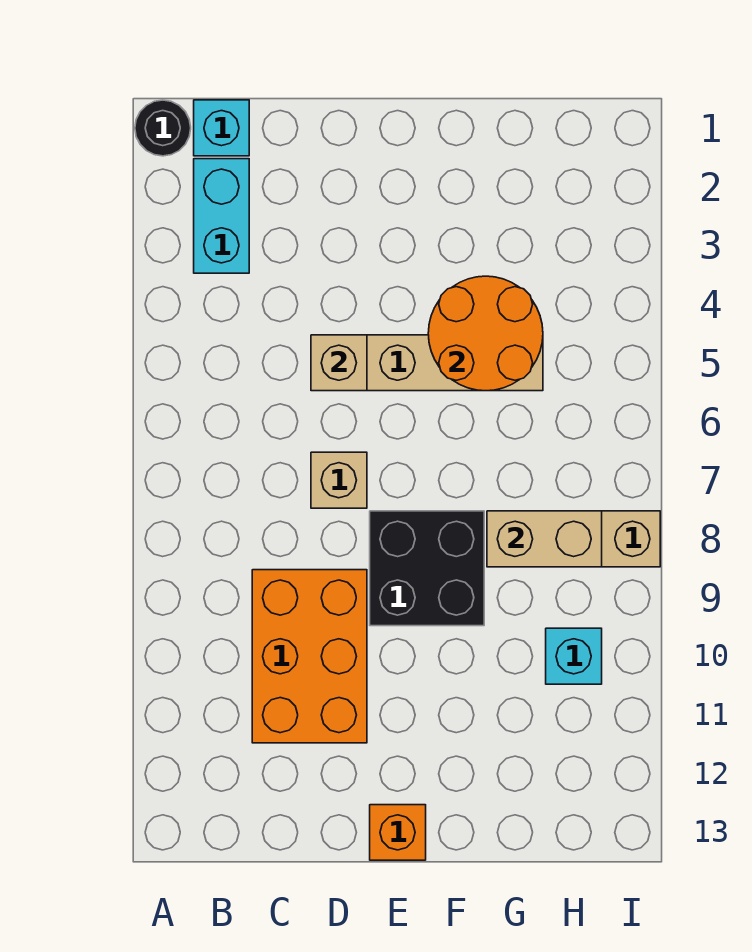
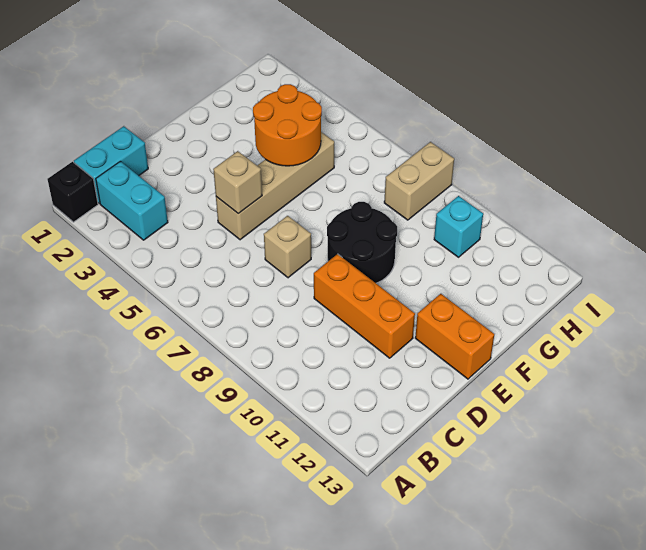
black round brick A1 level 1 -> black brick A1 level 1
cyan brick B1 level 1 -> cyan brick B1:C1 level 1
orange brick C9:D11 level 1 -> orange brick D9:D11 level 1
black brick E8:F9 level 1 -> black round brick E8:F9 level 1
orange brick E13 level 1 -> orange brick E12:E13 level 1
tan brick G8:H8 level 2 -> none

